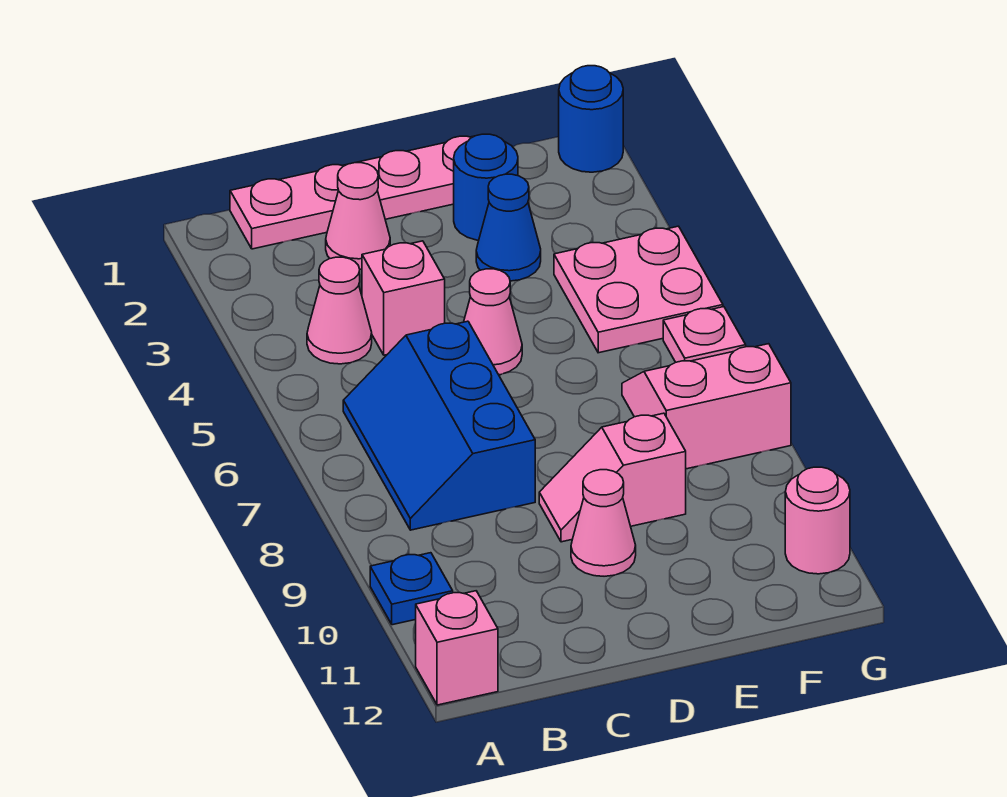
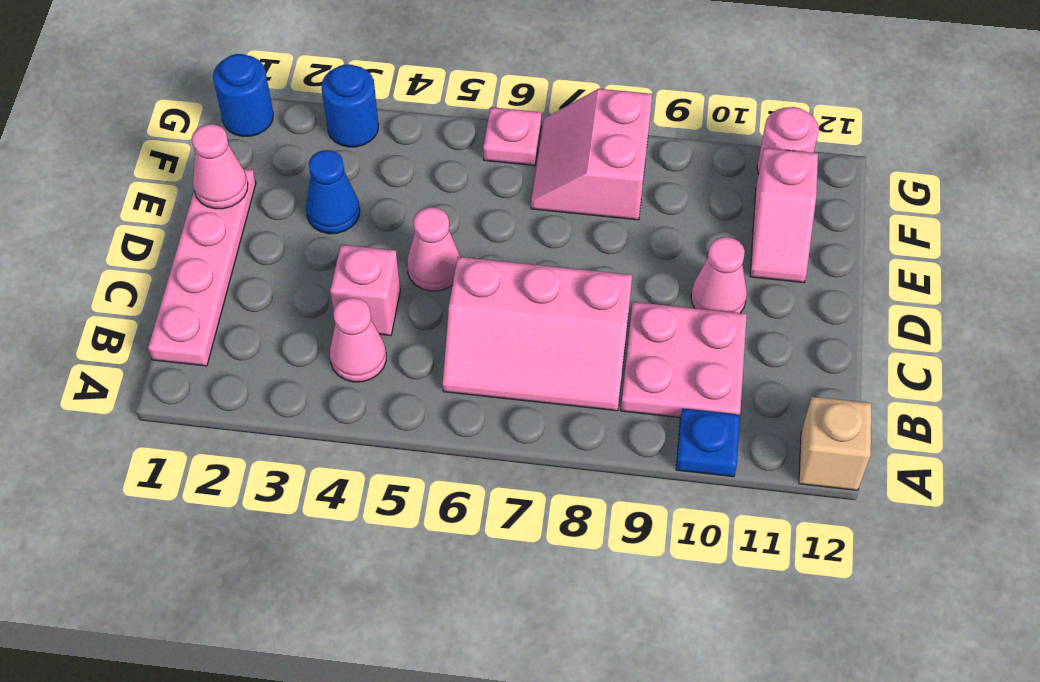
pink brick A12 level 1 -> tan brick A12 level 1
blue slope B6:C8 level 1 top C -> pink slope B6:C8 level 1 top C
pink cone C2 level 1 -> pink cone E1 level 2
pink slope D9:E9 level 1 top E -> pink slope E11:F11 level 1 top F
blue round brick E2 level 1 -> blue round brick G3 level 1
pink plate F4:G5 level 1 -> pink plate B9:C10 level 1

